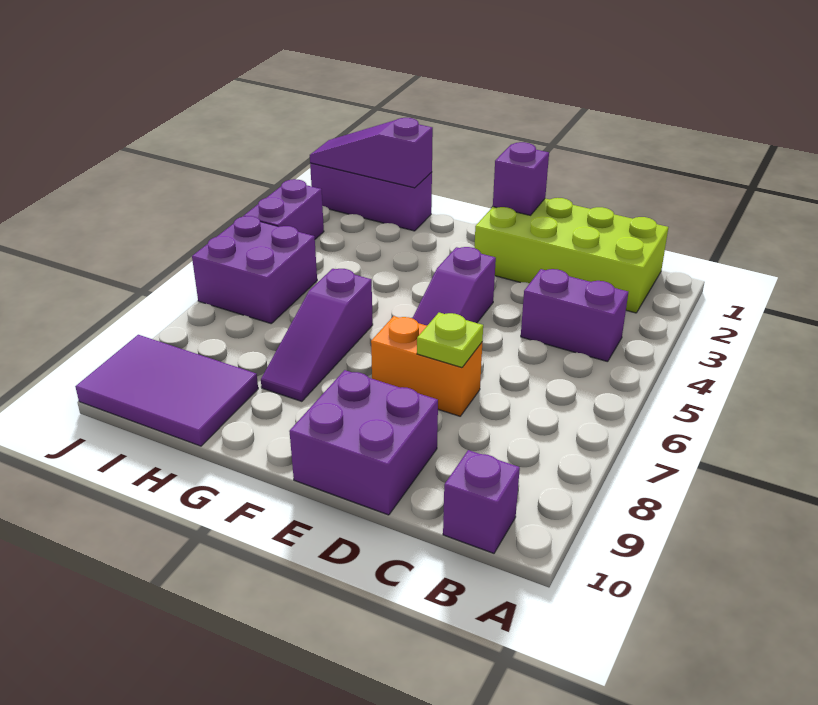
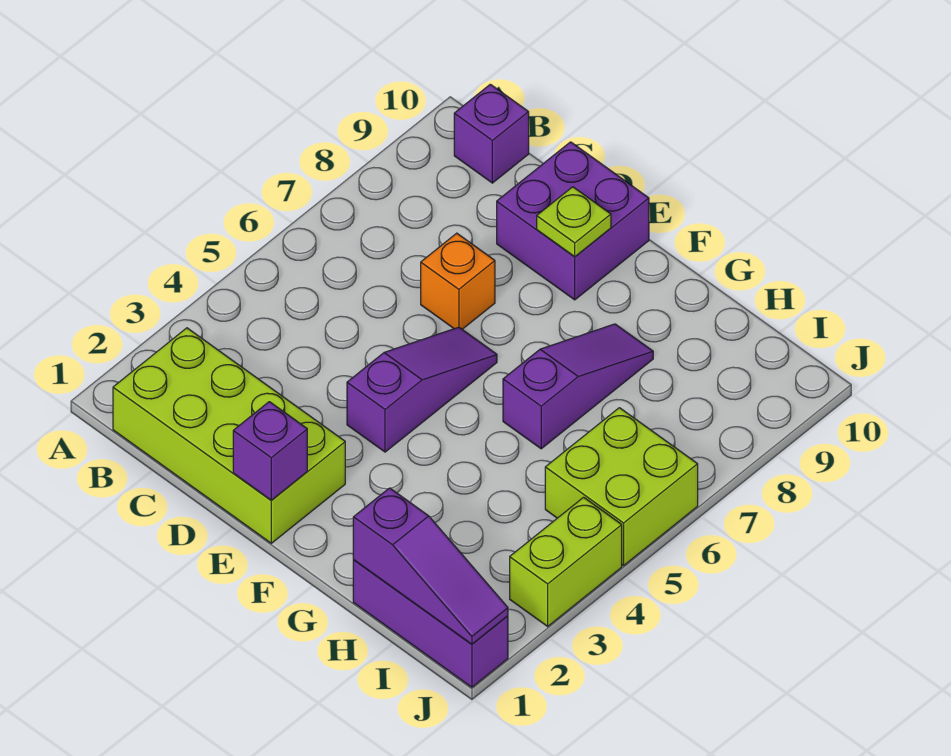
purple brick B4:C4 level 1 -> none
orange brick D7:E7 level 1 -> orange brick D7 level 1
lime plate D7 level 2 -> lime plate E9 level 2
purple tile H9:J10 level 1 -> none
purple brick I5:J6 level 1 -> lime brick I5:J6 level 1
purple brick J3:J4 level 1 -> lime brick J3:J4 level 1

